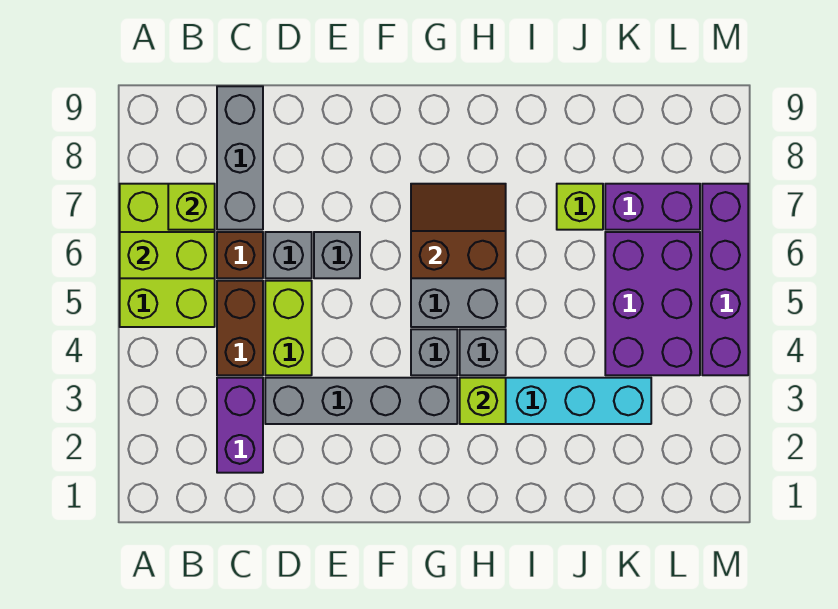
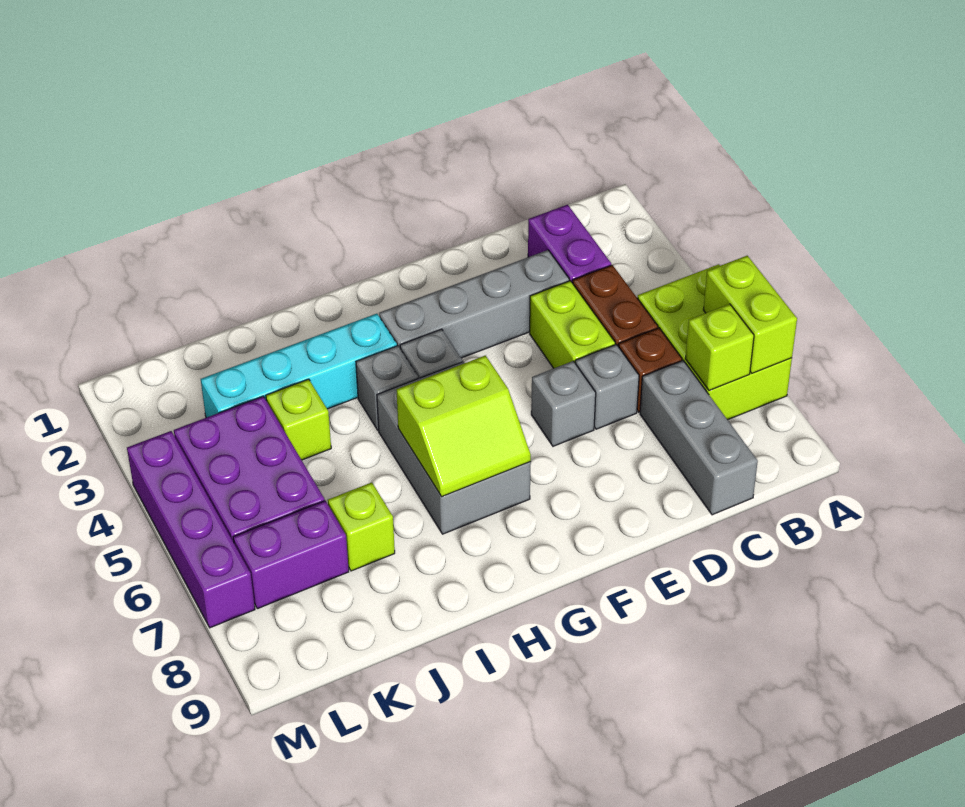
lime brick A6:B6 level 2 -> lime brick A6:A7 level 2
brown slope G6:H7 level 2 top 6 -> lime slope G6:H7 level 2 top 6
lime brick H3 level 2 -> lime brick J4 level 1

